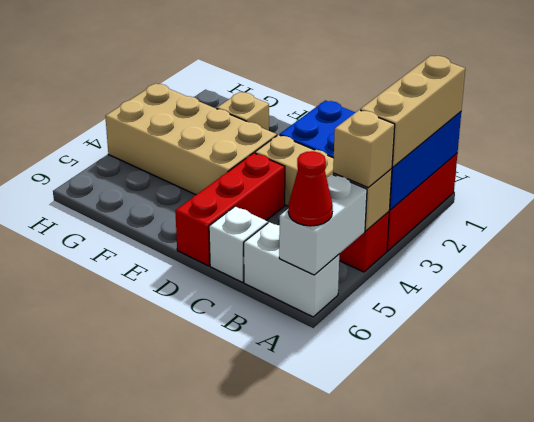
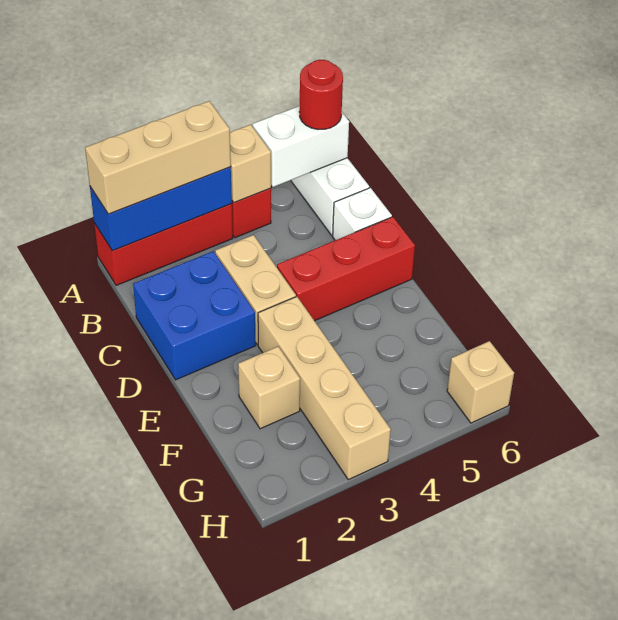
tan brick A4 level 3 -> tan brick H6 level 1
red cone A6 level 3 -> red round brick A6 level 3
tan brick E3:H4 level 1 -> tan brick E3:H3 level 1

